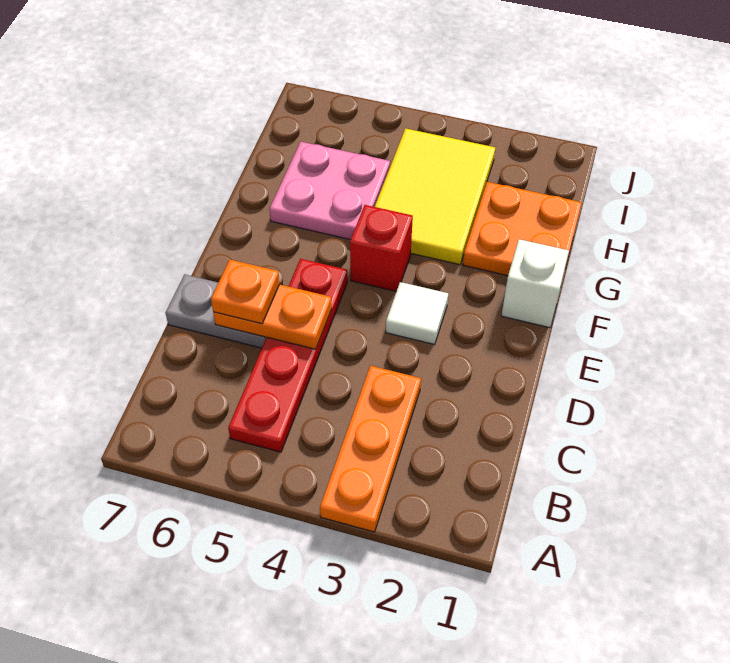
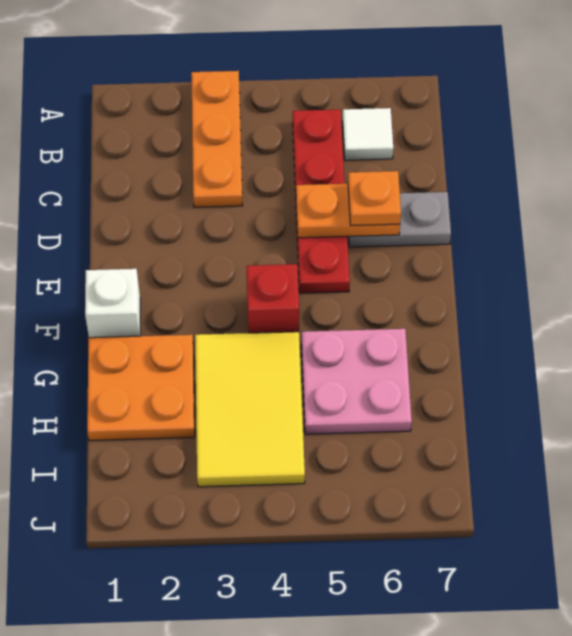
white tile E3 level 1 -> white tile B6 level 1

